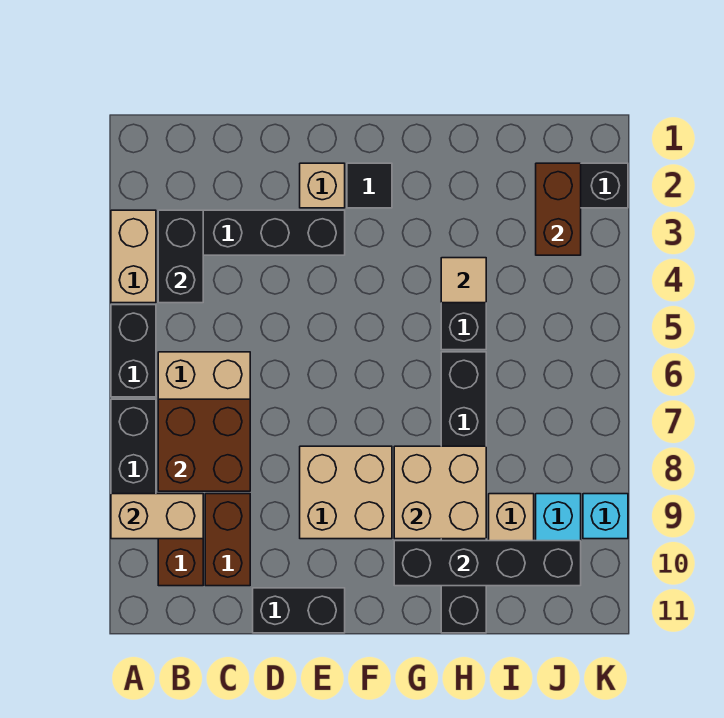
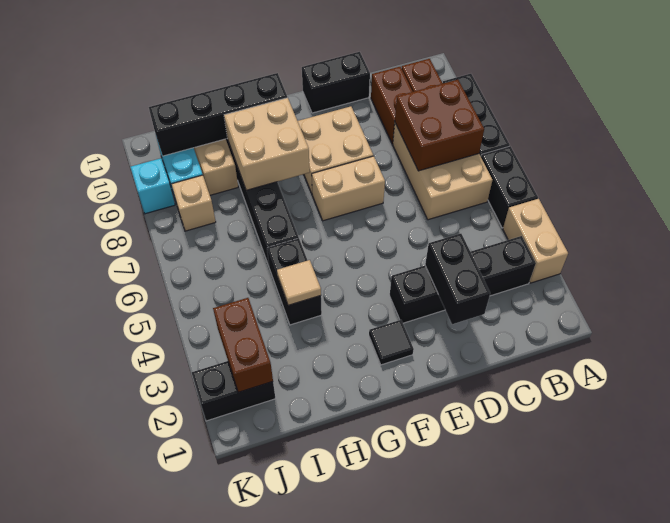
tan brick A9:B9 level 2 -> tan brick E7:F7 level 1
black brick B3:B4 level 2 -> black brick D2:D3 level 2
tan brick E2 level 1 -> tan brick J8 level 1

